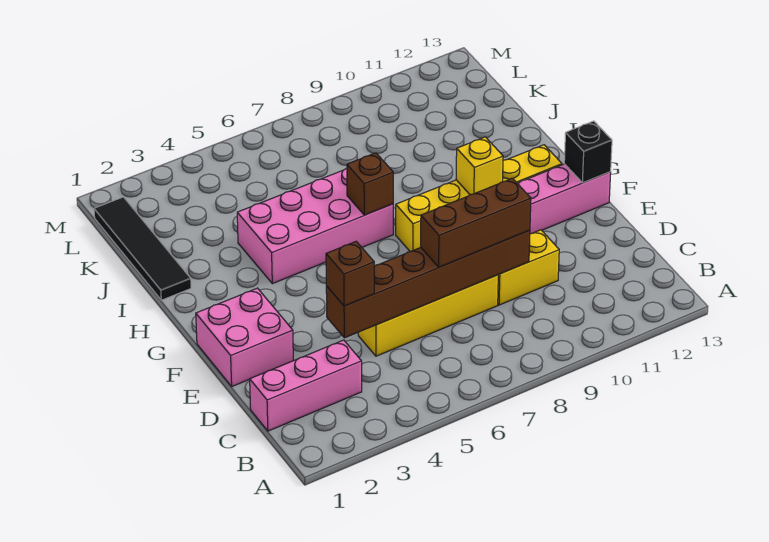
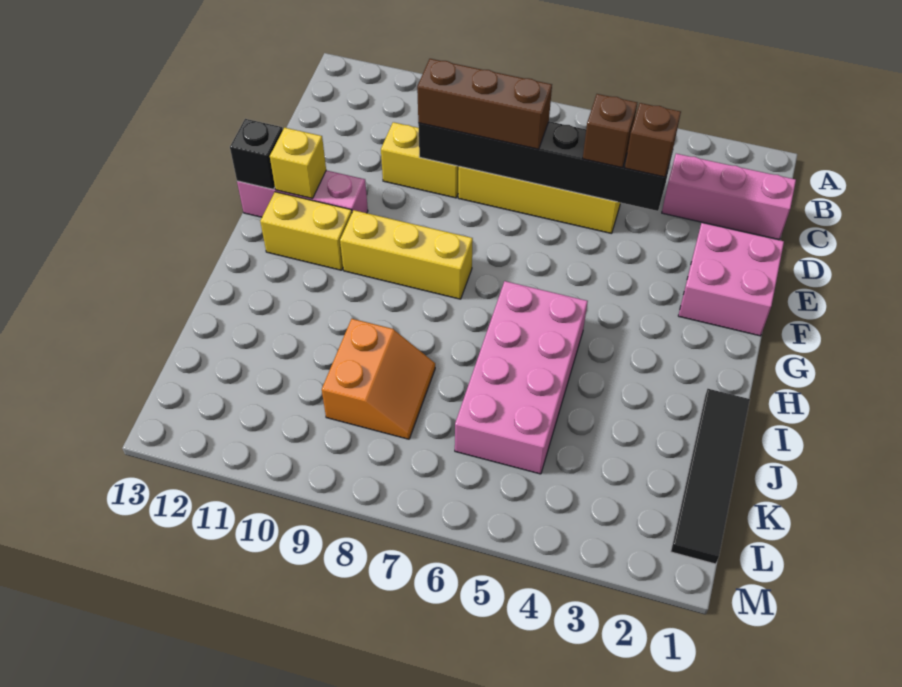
brown brick D4:D9 level 2 -> black brick D4:D9 level 2
yellow brick G10 level 2 -> yellow brick F12 level 2
pink brick H4:I7 level 1 -> pink brick H5:K6 level 1
brown brick H7 level 2 -> brown brick D5 level 3
none -> orange slope J8:K9 level 1 top 9

